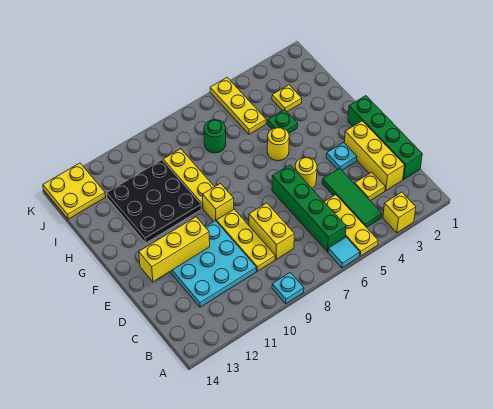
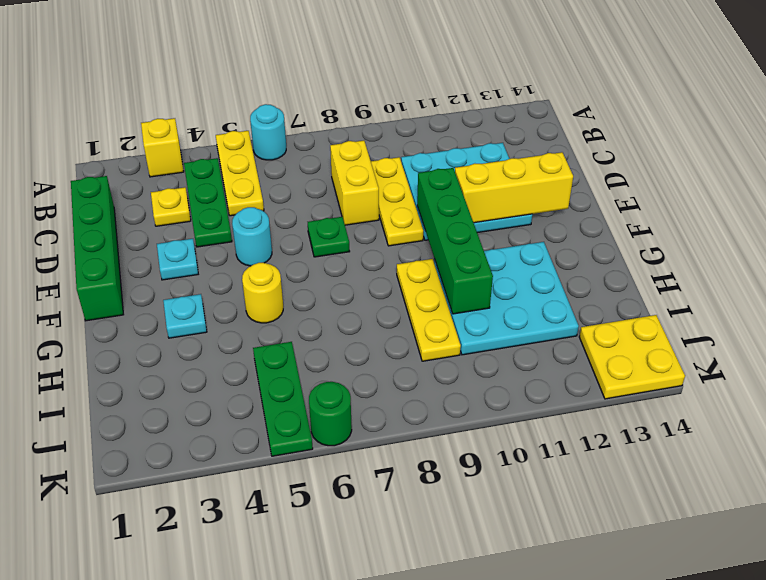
cyan tile A6 level 1 -> cyan round brick A6 level 1
cyan plate A9 level 1 -> cyan plate G3 level 1
green tile B4:D4 level 1 -> green plate B4:D4 level 1
green brick B6:E6 level 1 -> green brick E10:H10 level 2
yellow brick C2:E2 level 1 -> none
yellow round brick E5 level 1 -> cyan round brick E5 level 1
yellow brick F9 level 1 -> none
black plate G10:I12 level 1 -> cyan plate G10:I12 level 1
green plate H4 level 1 -> green plate E7 level 1
yellow plate I3 level 1 -> none
yellow plate I5:K5 level 1 -> green plate I5:K5 level 1
green round brick I7 level 1 -> green round brick K6 level 1

